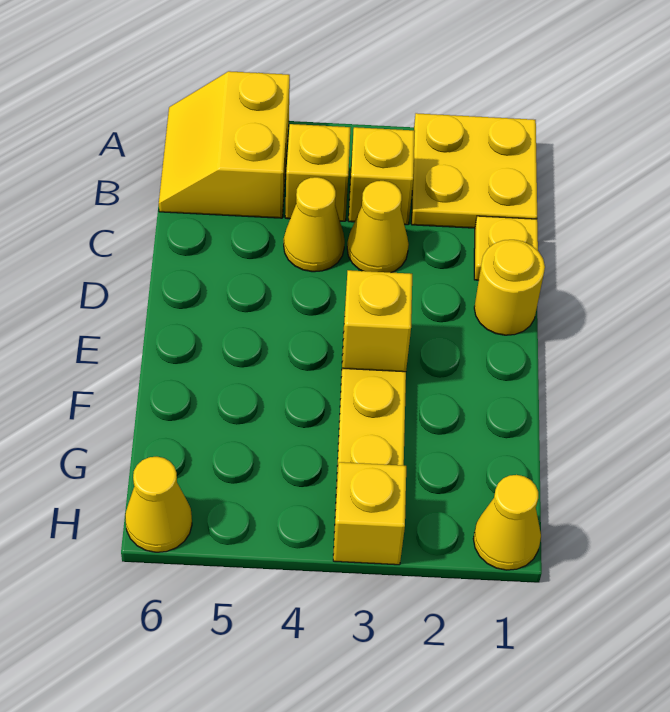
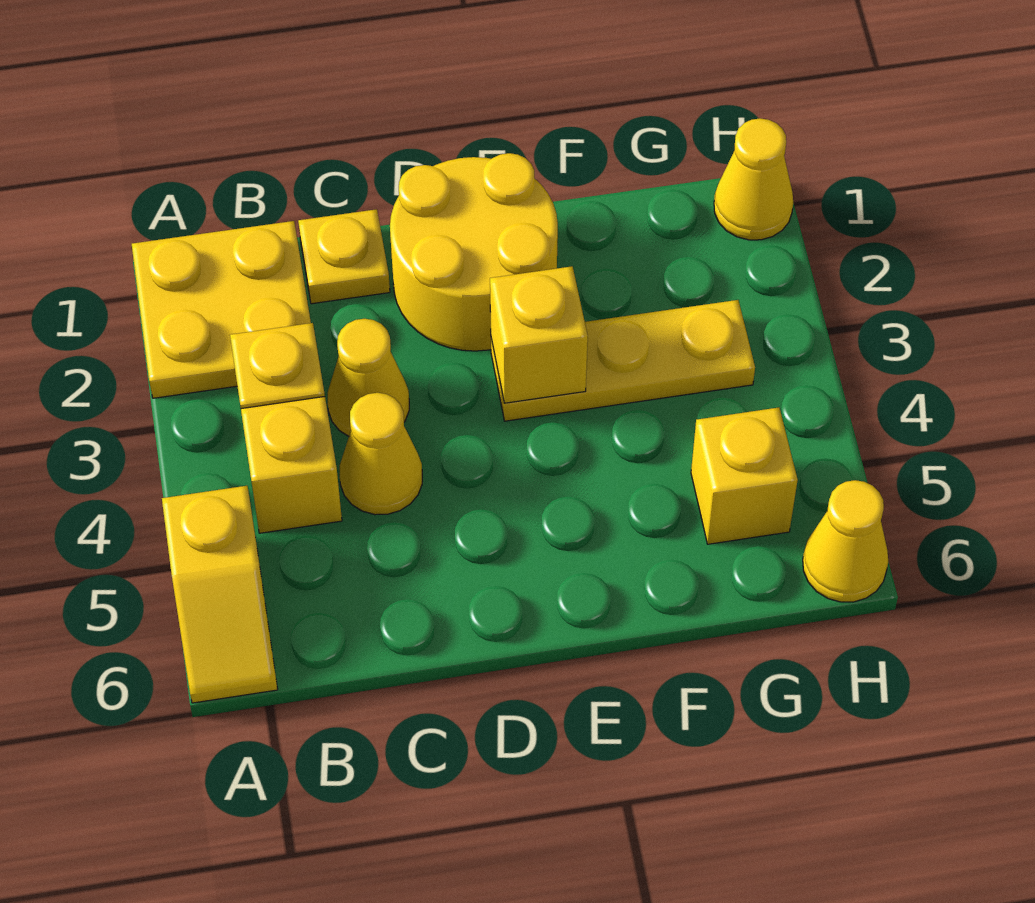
yellow slope A5:B6 level 1 top 5 -> yellow slope A5:A6 level 1 top 5
yellow round brick D1 level 1 -> yellow round brick D1:E2 level 1
yellow brick H3 level 1 -> yellow brick G5 level 1

